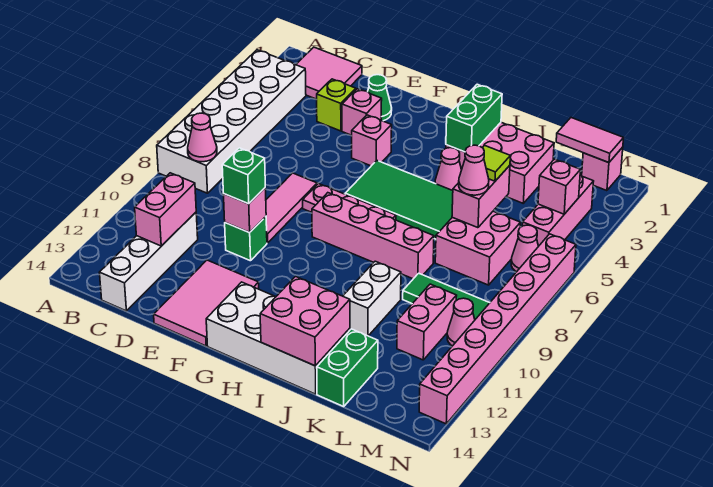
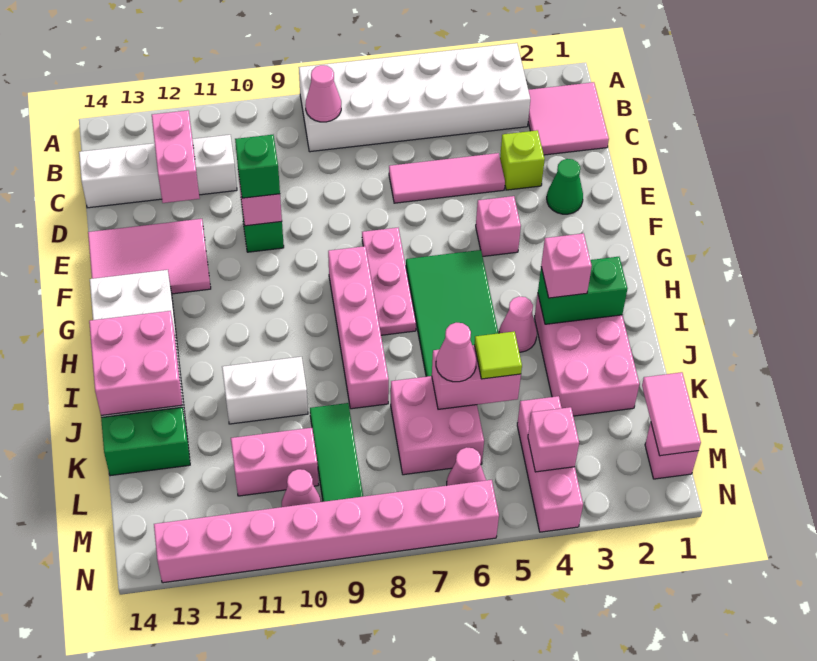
pink brick C11:C12 level 2 -> pink brick C12:D12 level 2
pink brick E3 level 1 -> pink brick I3 level 3
pink tile E7:E9 level 1 -> pink tile D4:D6 level 1
pink brick M3:M5 level 1 -> pink brick L4:N4 level 1

